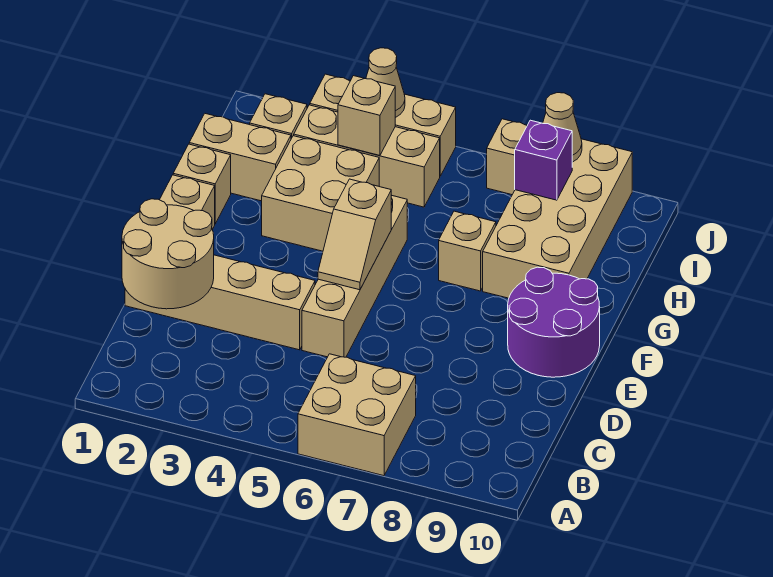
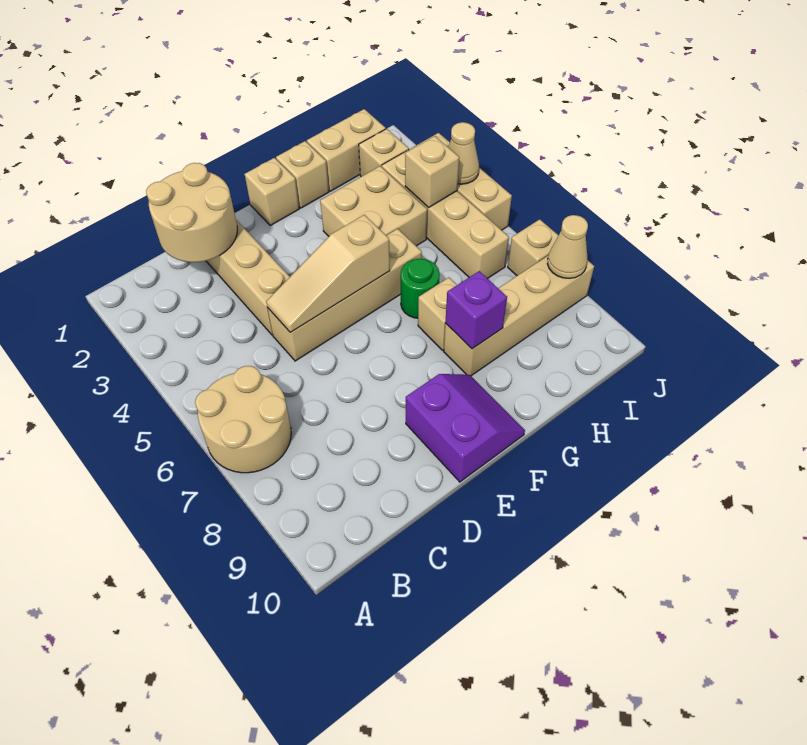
tan brick A6:B7 level 1 -> tan round brick A6:B7 level 1
tan slope E5:F5 level 2 top F -> tan slope D5:F5 level 2 top F
purple round brick E9:F10 level 1 -> purple slope E9:F10 level 1 top E
none -> green round brick G6 level 1
tan brick G8:J9 level 1 -> tan brick G8:J8 level 1
tan brick H1:H2 level 1 -> tan brick H1:I1 level 1
tan brick I3:I5 level 1 -> tan brick I3:I6 level 1
purple brick I8 level 2 -> purple brick G8 level 2

